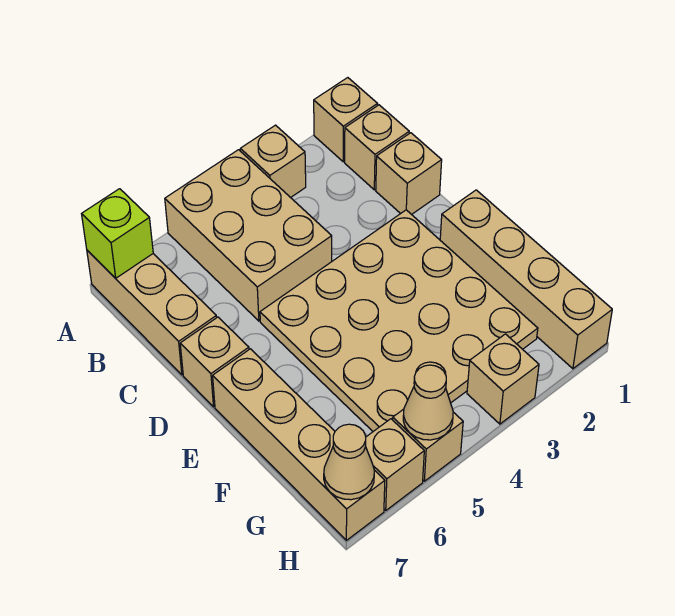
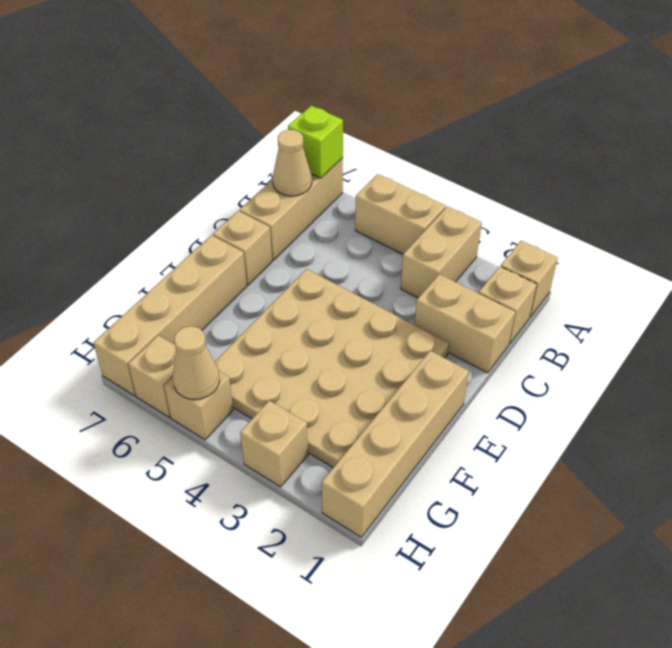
tan brick A3 level 1 -> tan brick A3:B3 level 1
tan brick A4:C5 level 1 -> tan brick A4:A5 level 1
tan brick C1 level 1 -> tan brick C1:C2 level 1
tan cone H7 level 2 -> tan cone B7 level 2

